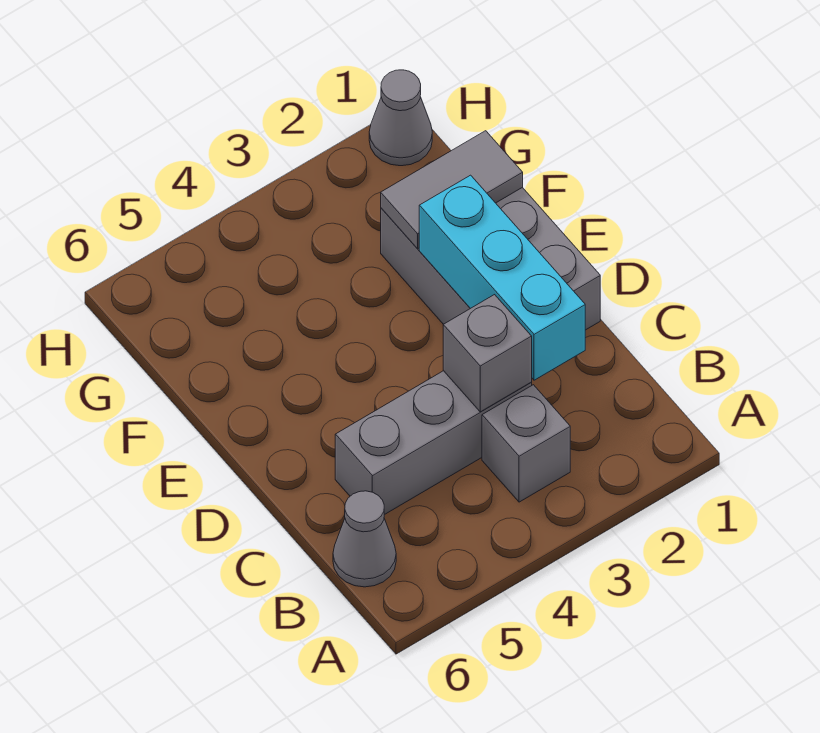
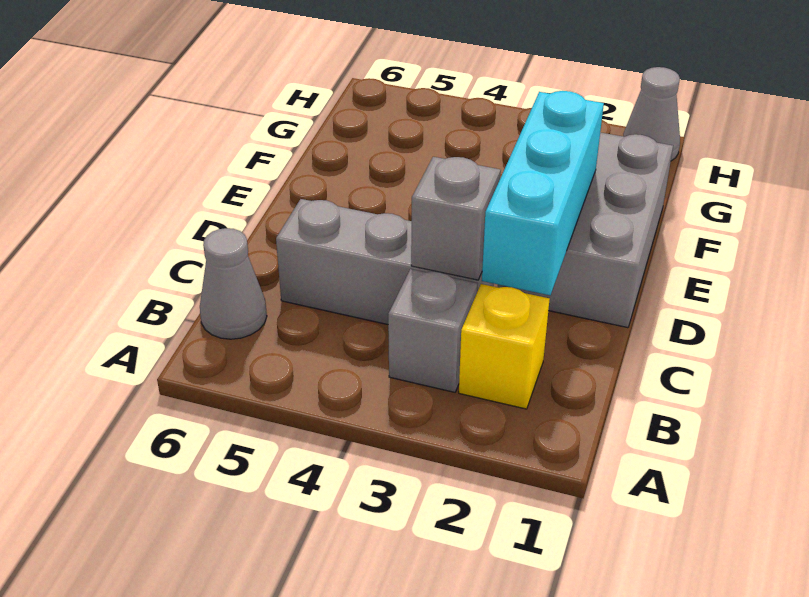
none -> yellow brick B2 level 1
grey tile F1:F2 level 2 -> none

